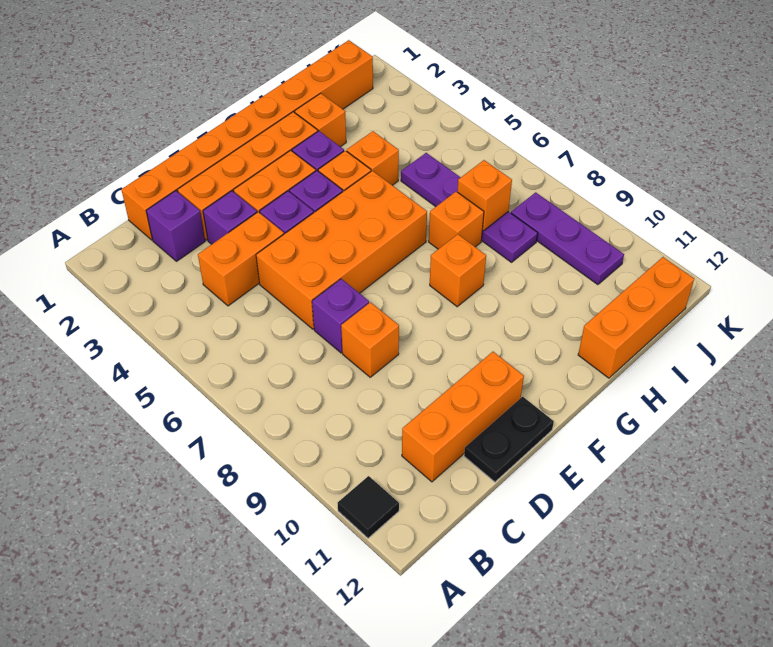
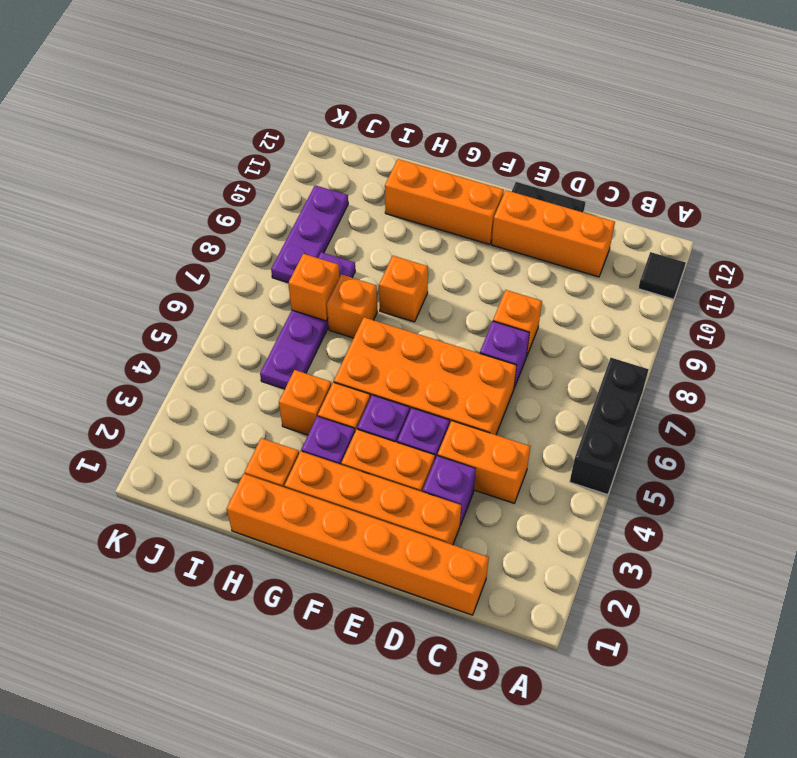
none -> black brick A5:A7 level 1
orange brick C1:J1 level 1 -> orange brick C1:H1 level 1
purple brick C2 level 1 -> none
orange brick H12:J12 level 1 -> orange brick F11:H11 level 1

